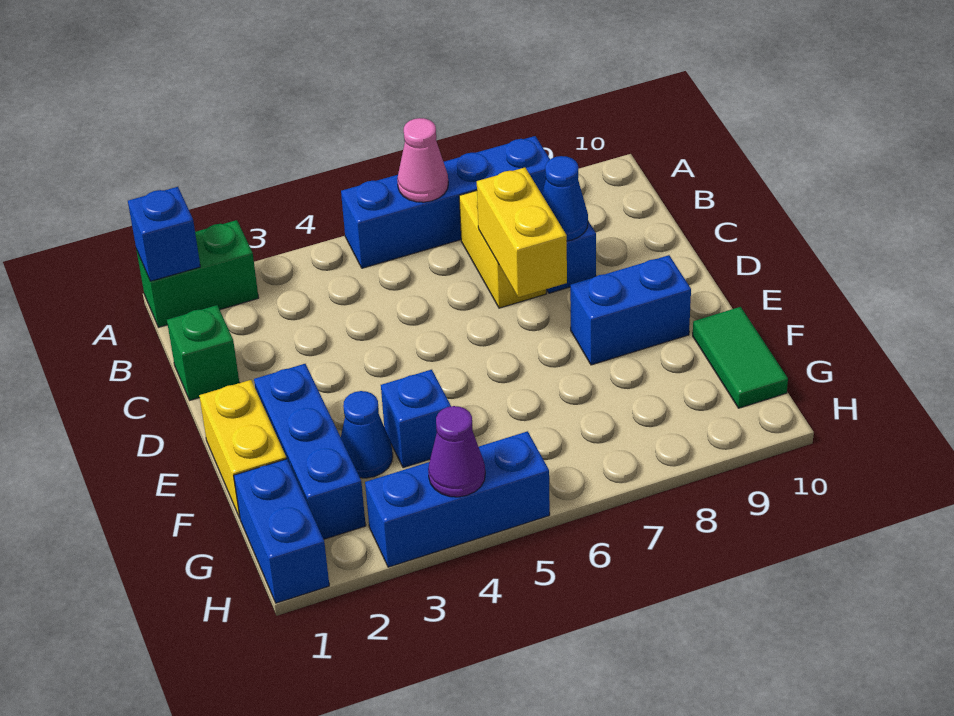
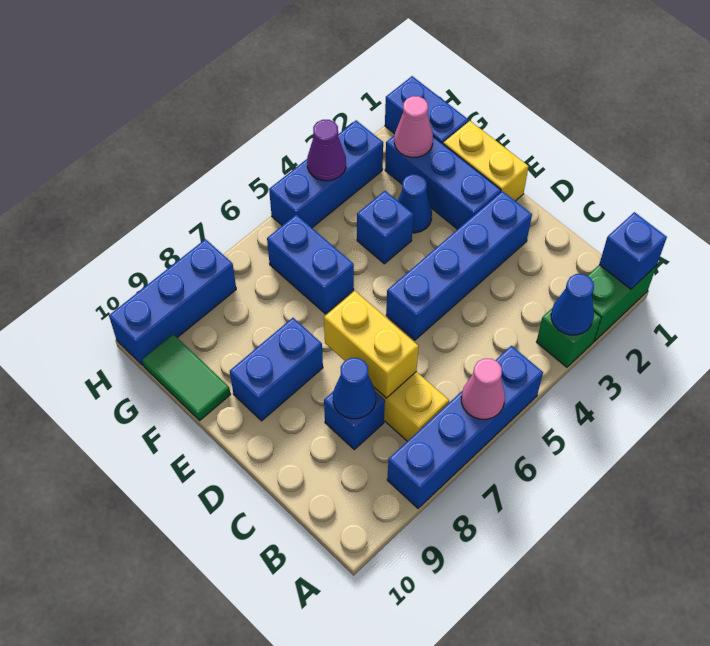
none -> blue cone A3 level 2
green brick C1 level 1 -> green brick A3 level 1
none -> blue brick D2:D5 level 1
none -> blue brick F6:G6 level 1
none -> pink cone G2 level 2
none -> blue brick H8:H10 level 1

